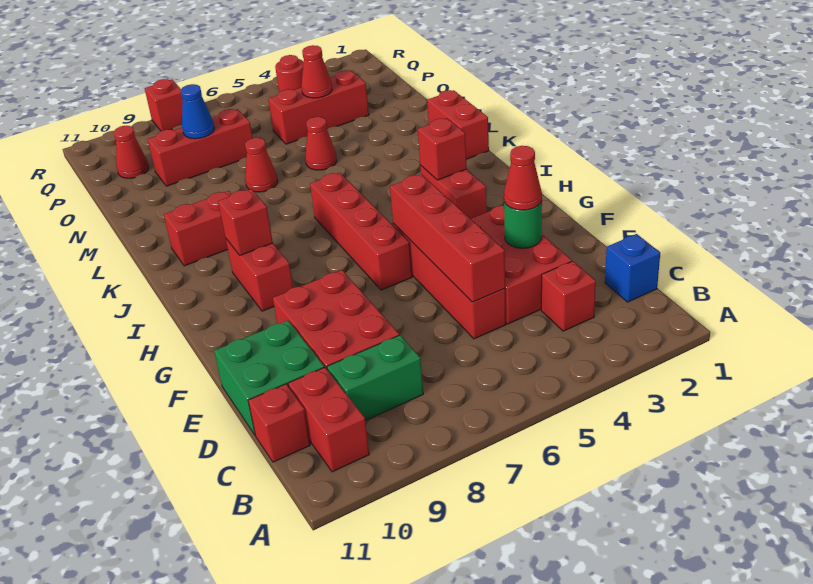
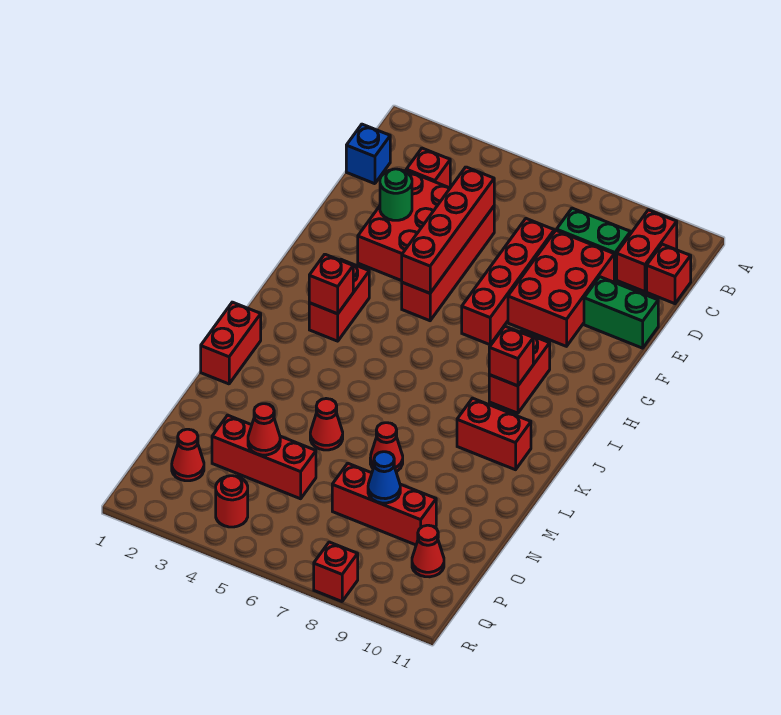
green brick D10:E11 level 1 -> green brick E10:E11 level 1
red cone E3 level 3 -> red cone P2 level 1
red brick G6:J6 level 1 -> red brick D7:G7 level 1

